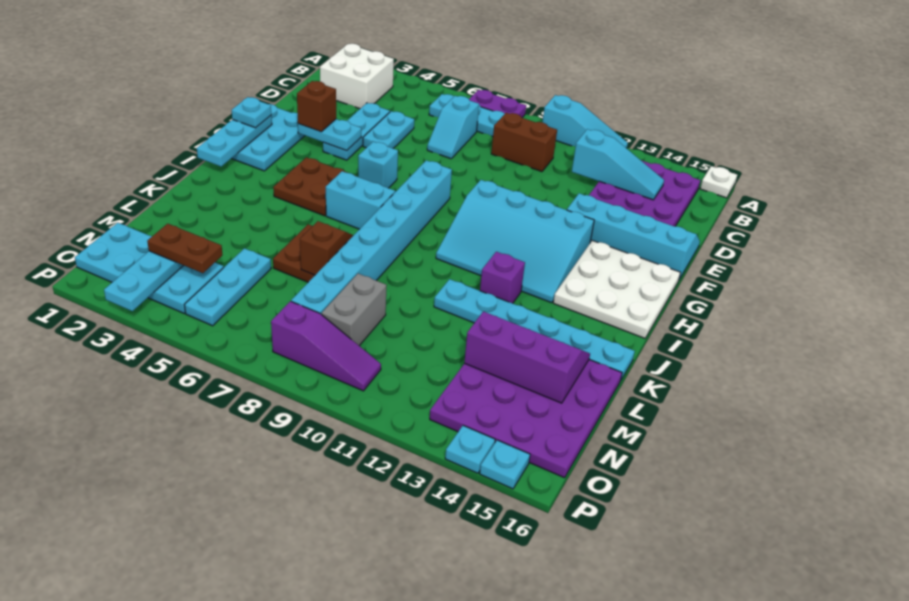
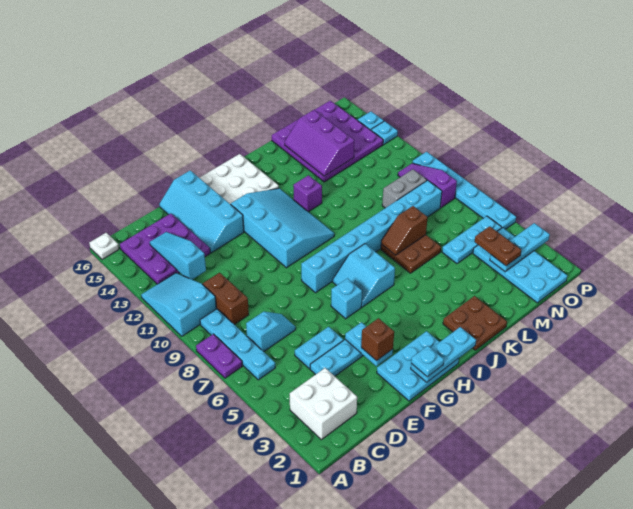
cyan slope A10:A12 level 1 top 10 -> cyan slope A10:B12 level 1 top 10
brown plate H4:I5 level 1 -> brown plate J1:K2 level 1
cyan plate K11:K16 level 1 -> cyan plate P5:P10 level 1
cyan plate P15 level 1 -> cyan plate P13 level 1

